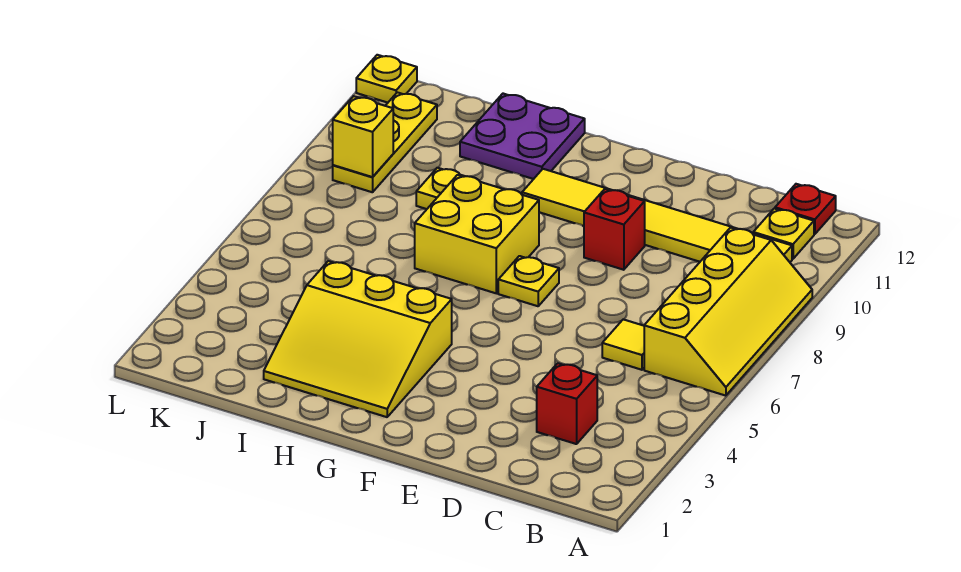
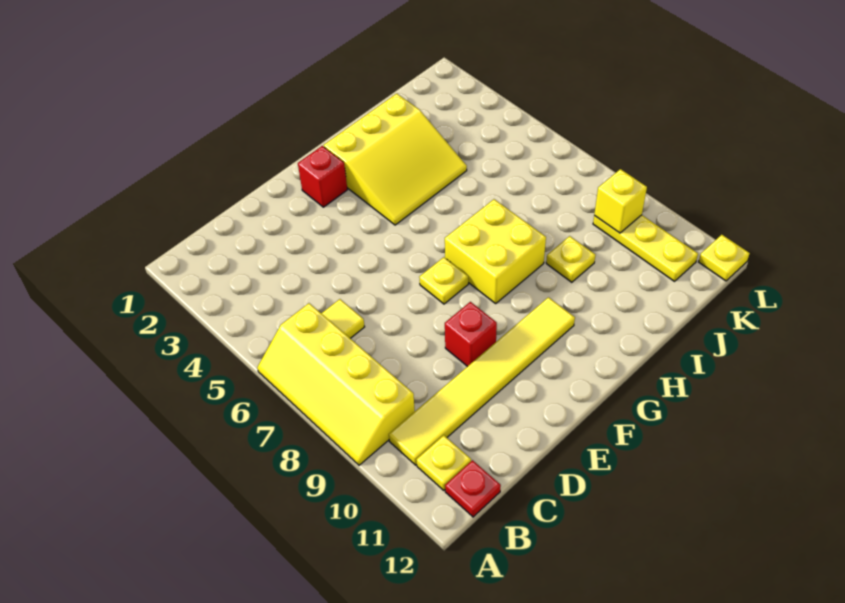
red brick C3 level 1 -> red brick F2 level 1
yellow slope G2:I4 level 1 top 4 -> yellow slope G2:I4 level 1 top 2
purple plate H11:I12 level 1 -> none

